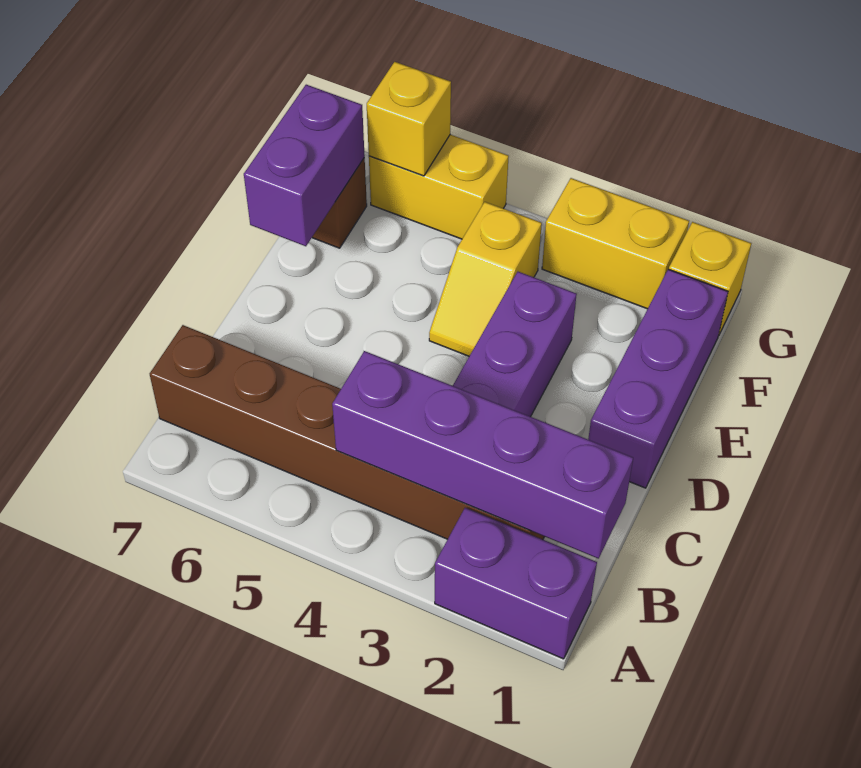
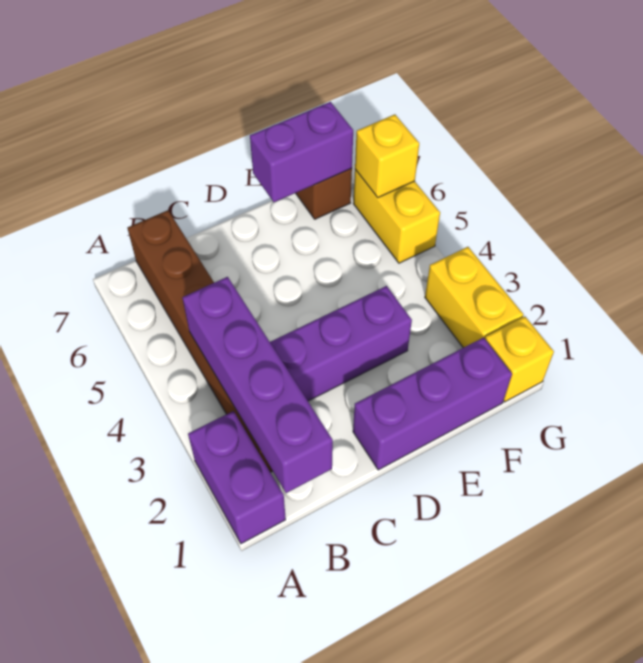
yellow slope E4:F4 level 1 top F -> none

